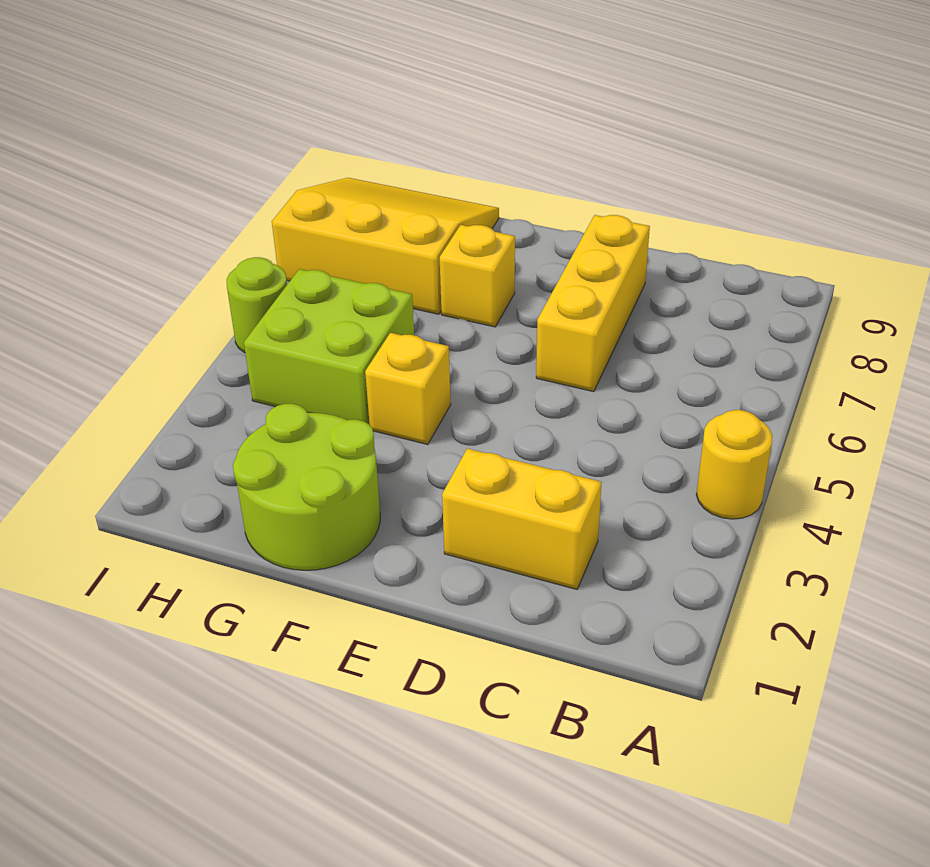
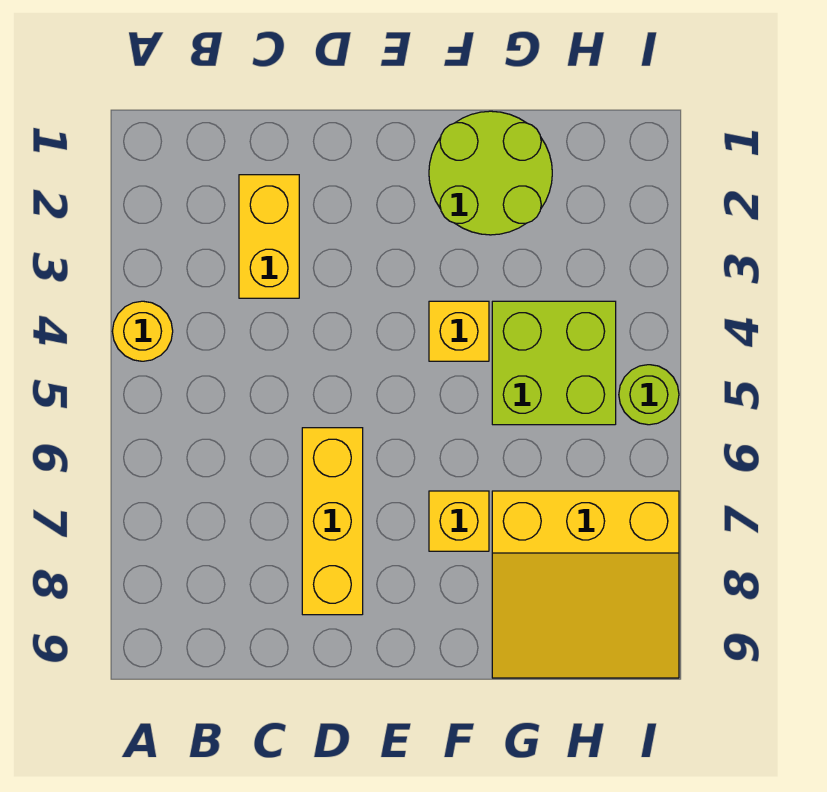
yellow brick C2:D2 level 1 -> yellow brick C2:C3 level 1

